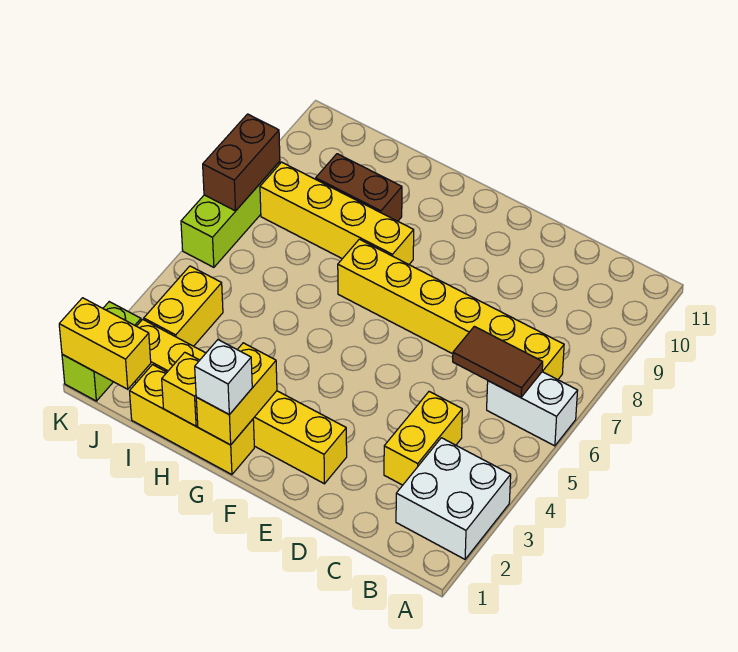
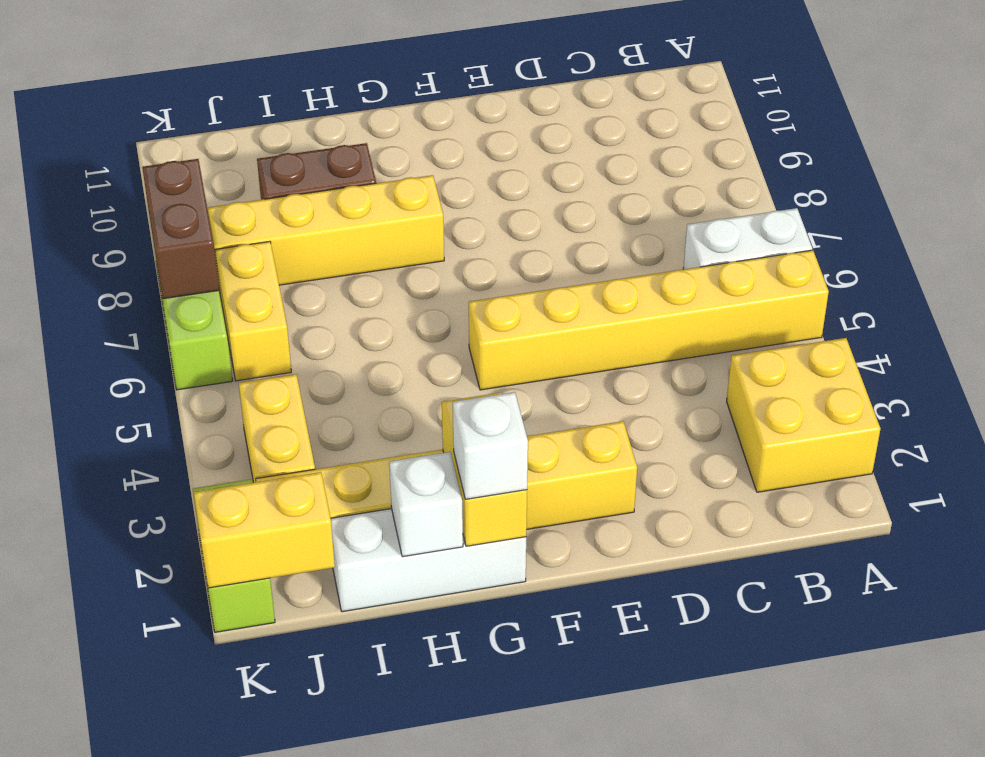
white brick A2:B3 level 1 -> yellow brick A2:B3 level 1
brown tile B6:C6 level 2 -> none
yellow brick B7:G7 level 1 -> yellow brick A5:F5 level 1
yellow brick C3:C4 level 1 -> yellow brick J6:J7 level 1
yellow brick G1:I1 level 1 -> white brick G1:I1 level 1
yellow brick H1 level 2 -> white brick H1 level 2

